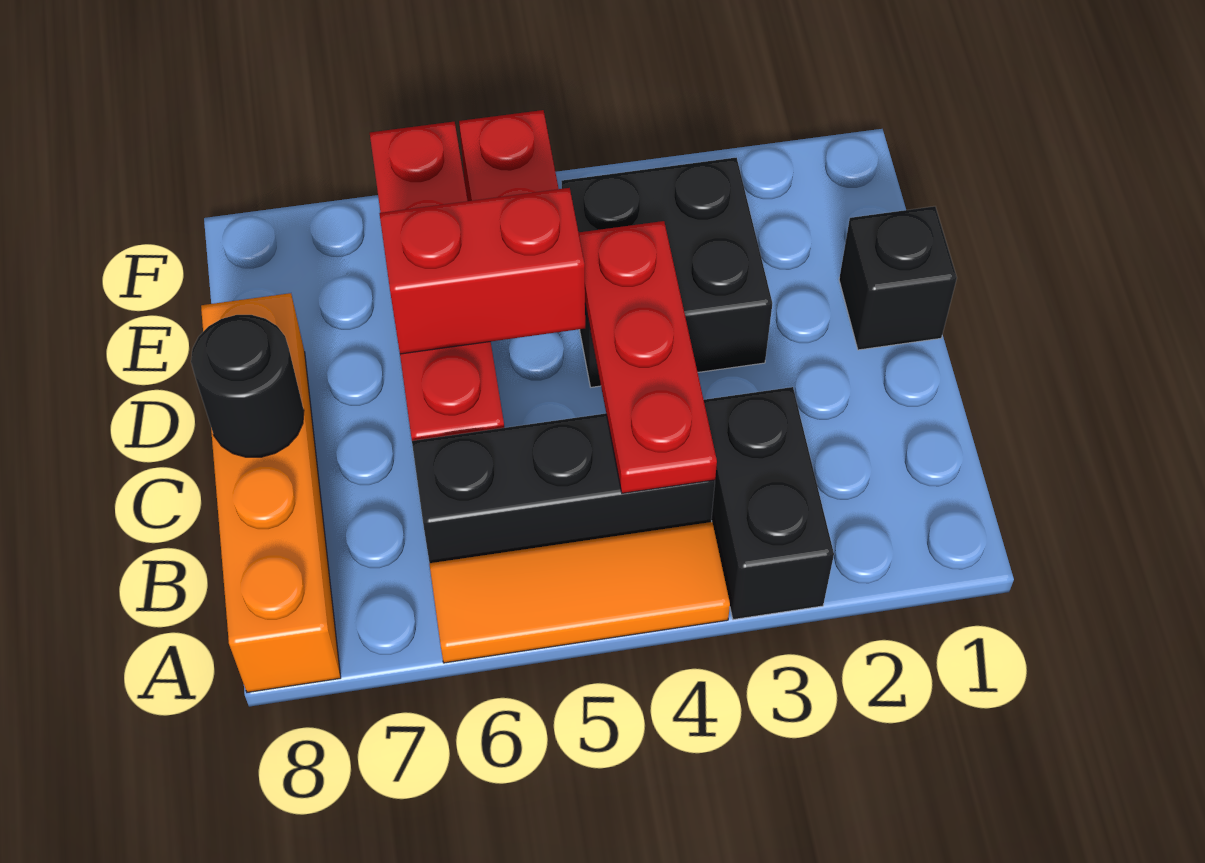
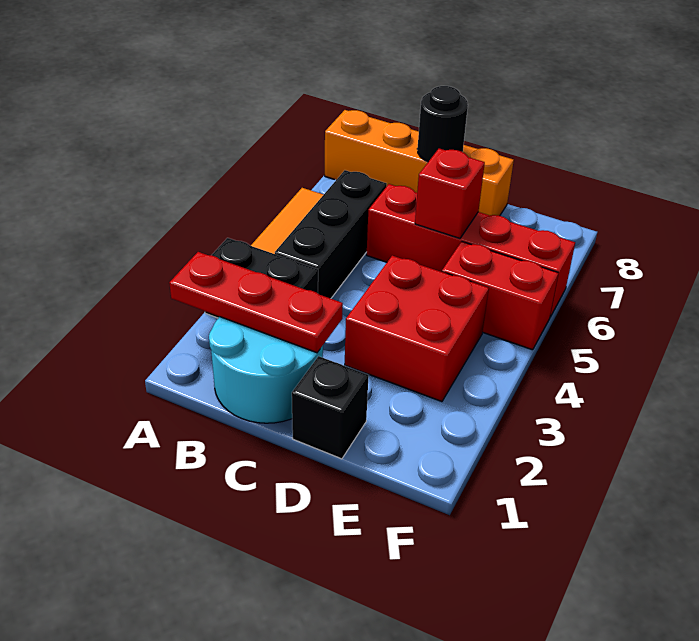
none -> cyan round brick B1:C2 level 1
red plate B4:D4 level 2 -> red plate A2:C2 level 2
black brick D3:E4 level 1 -> red brick D3:E4 level 1
red brick D5:D6 level 2 -> red brick D6 level 2

